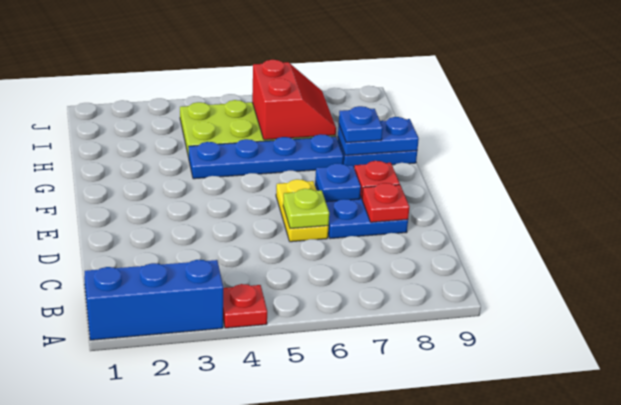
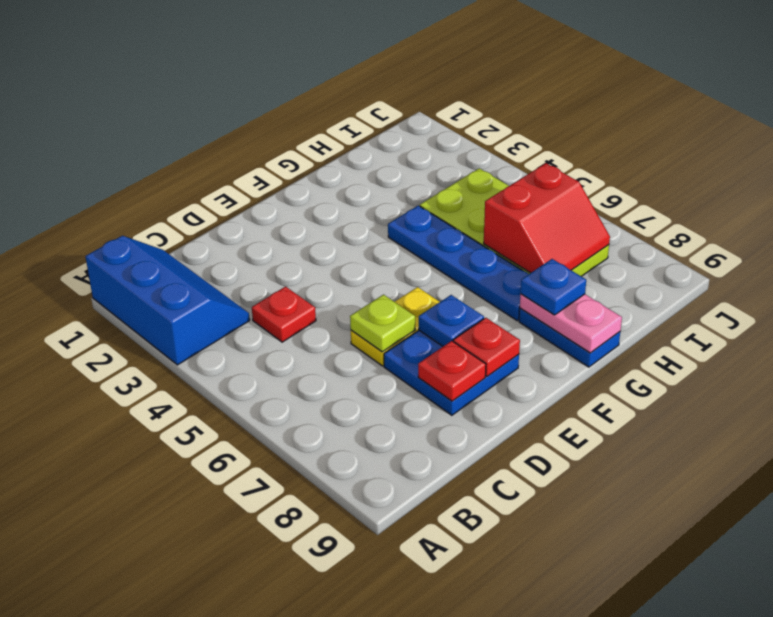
red plate A4 level 1 -> red plate C4 level 1
blue plate G8:G9 level 2 -> pink plate G8:G9 level 2

